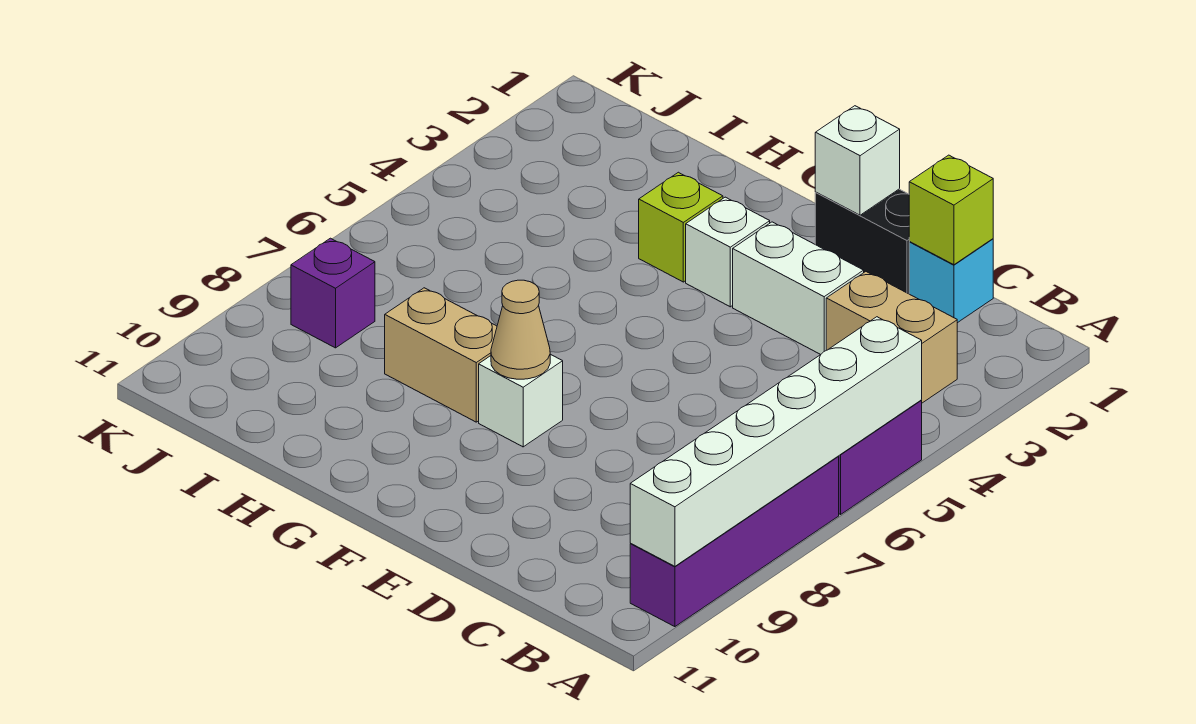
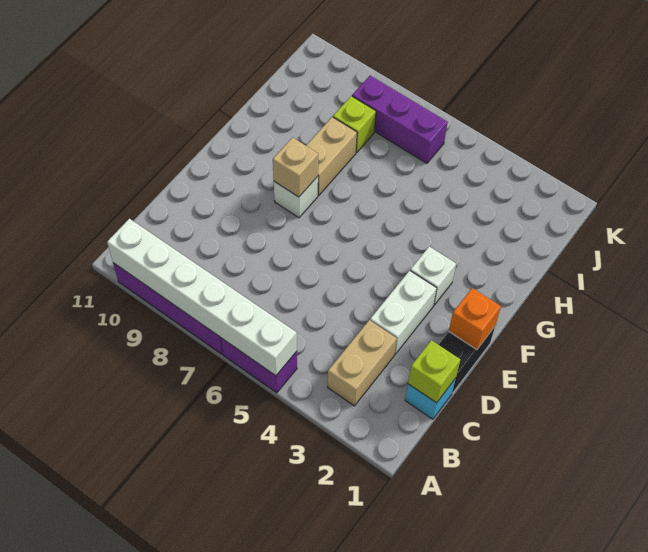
white brick E1 level 2 -> orange brick E1 level 2
tan cone F8 level 2 -> tan brick F8 level 2
lime brick G3 level 1 -> lime brick I8 level 1
purple brick J8 level 1 -> purple brick J6:J8 level 1

